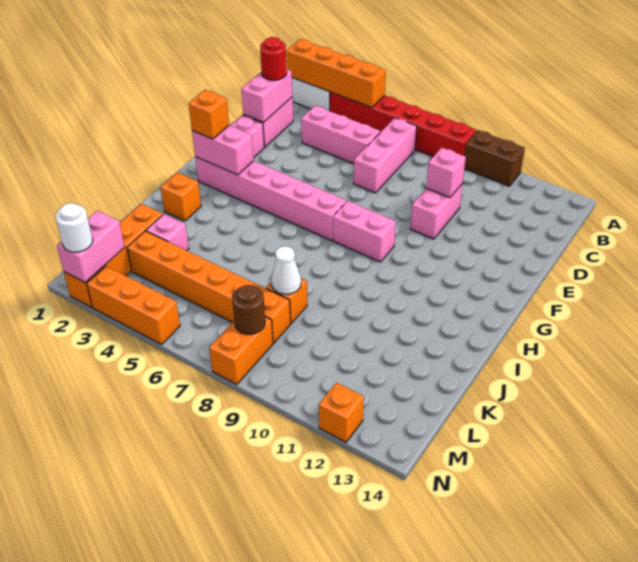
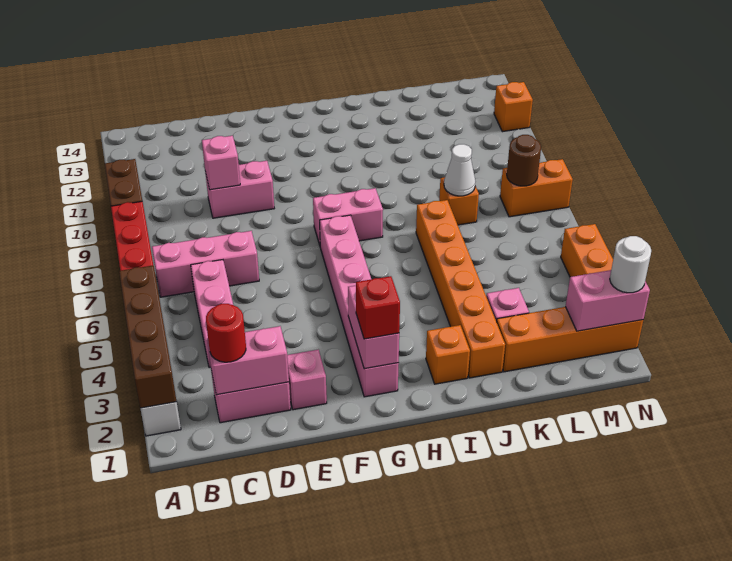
orange brick A2:A5 level 2 -> brown brick A2:A5 level 2
orange brick G2 level 3 -> red brick G2 level 3
pink brick G8:G9 level 1 -> pink brick G8:H8 level 1
orange brick L3:L8 level 1 -> orange brick J2:J7 level 1

